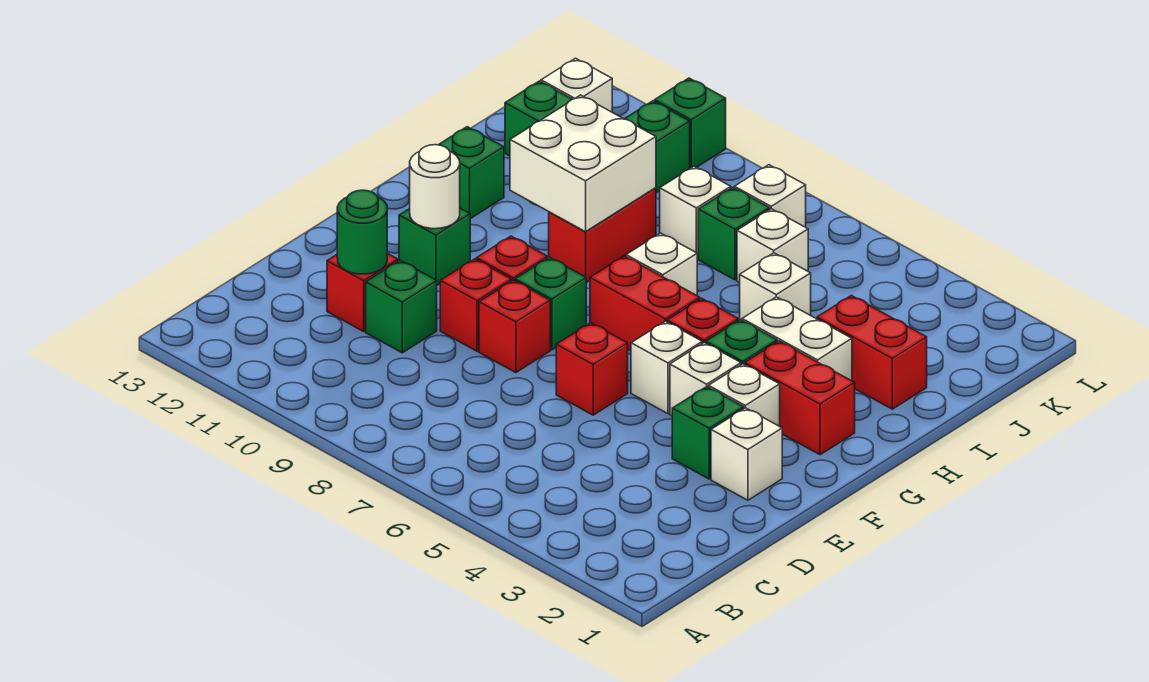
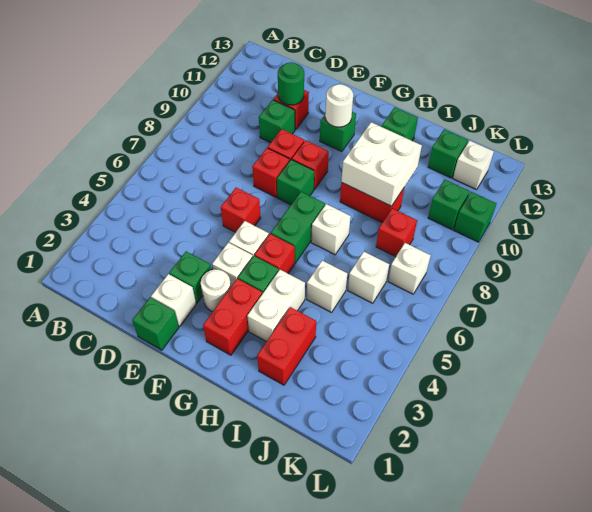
white brick F3 level 1 -> white round brick F3 level 1
red brick G6:G7 level 1 -> green brick G6:G7 level 1
green brick J7 level 1 -> green brick E1 level 1
white brick J8 level 1 -> red brick J8 level 1

